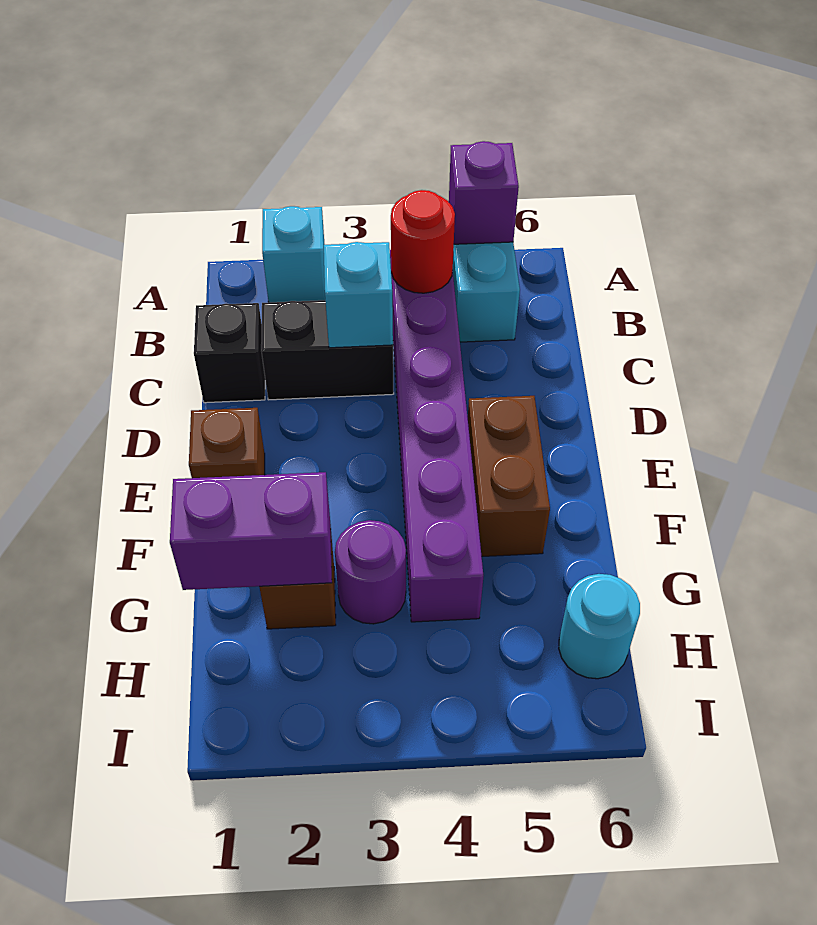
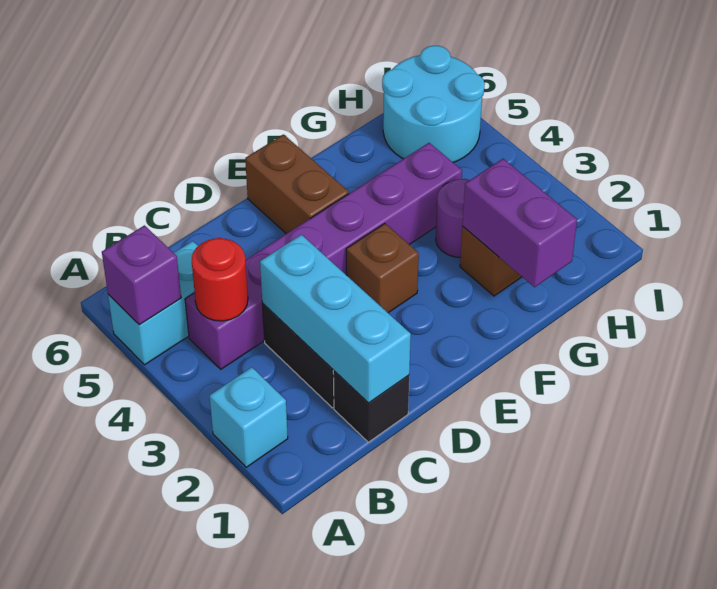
cyan brick C3 level 2 -> cyan brick C1:C3 level 2
brown brick E1 level 1 -> brown brick E3 level 1
brown brick E5:F5 level 1 -> brown brick E5:E6 level 1
cyan round brick H6 level 1 -> cyan round brick H5:I6 level 1

